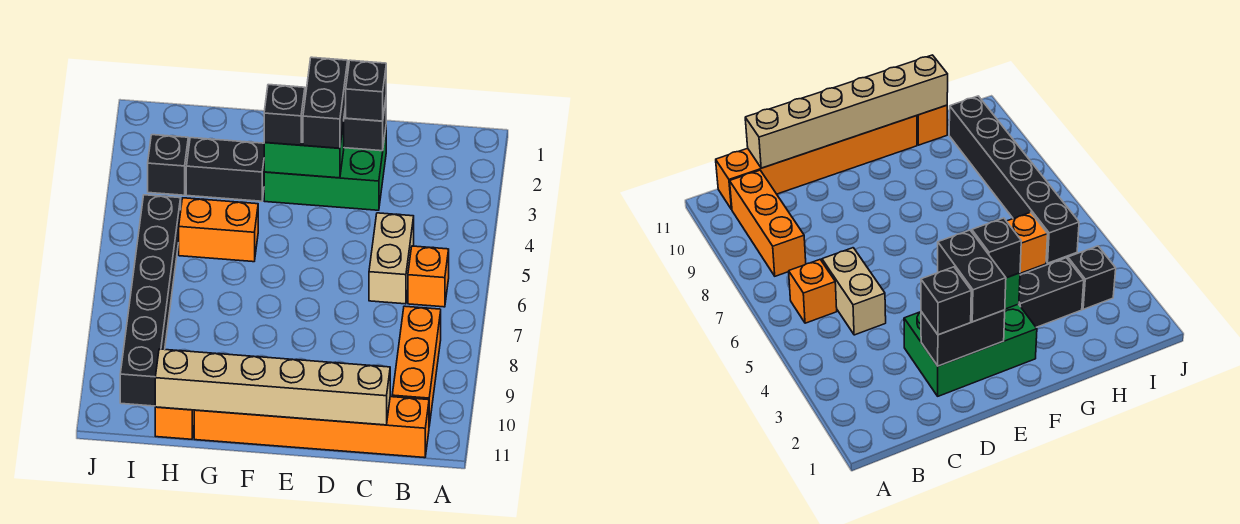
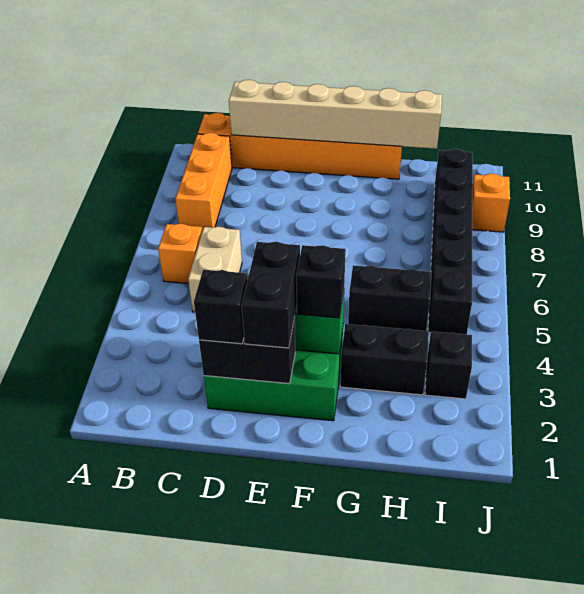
orange brick G5:H5 level 1 -> black brick G5:H5 level 1
orange brick H11 level 1 -> orange brick J9 level 1

